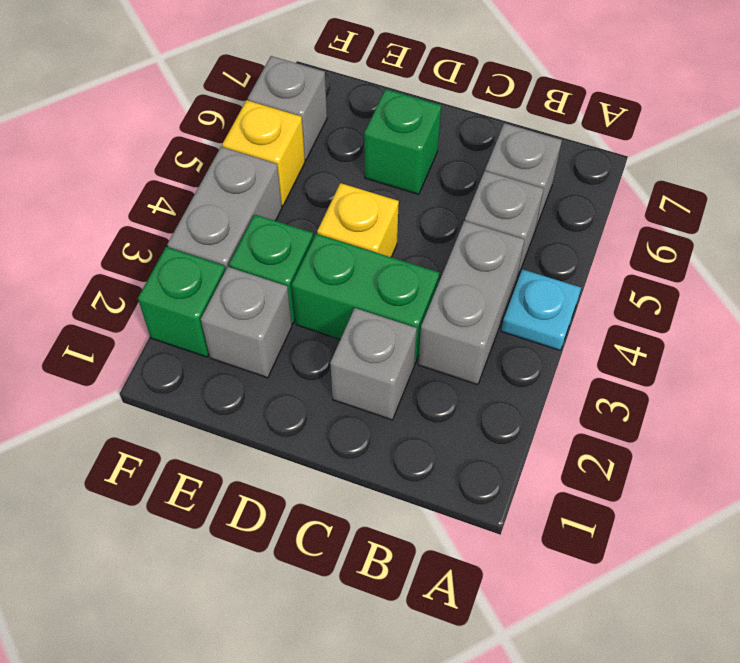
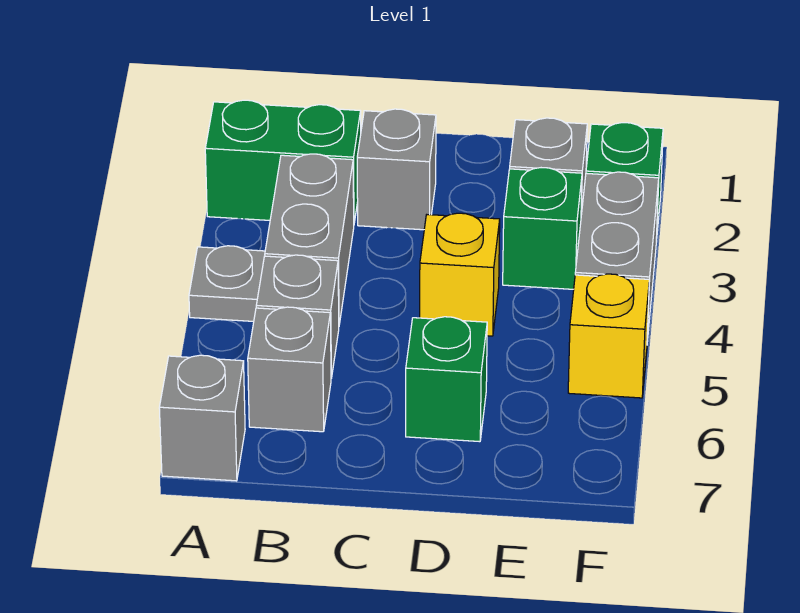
cyan plate A4 level 1 -> grey plate A4 level 1
green brick C3:D3 level 1 -> green brick A2:B2 level 1
grey brick F6 level 1 -> grey brick A7 level 1

